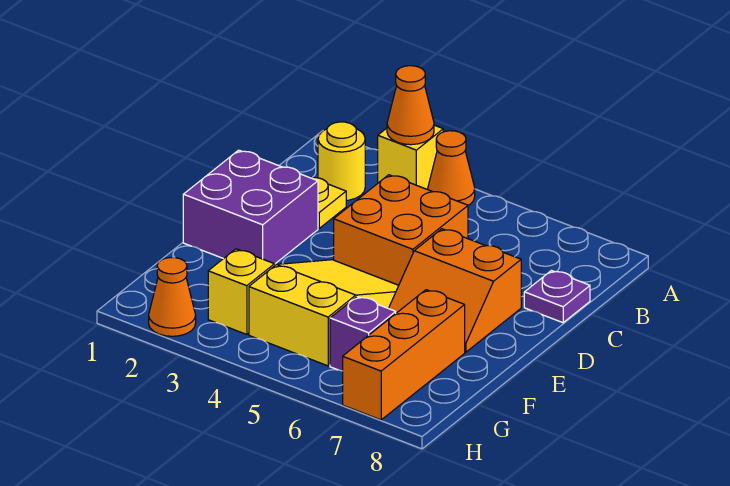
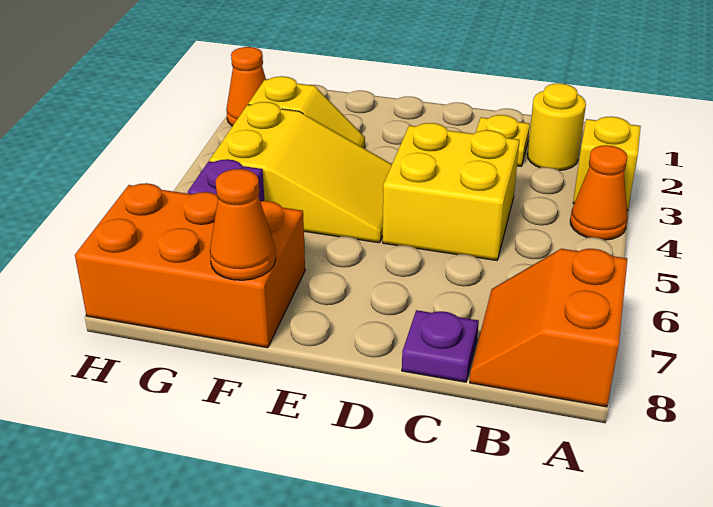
orange cone A3 level 2 -> orange cone F8 level 2
orange brick C4:D5 level 1 -> yellow brick C4:D5 level 1
purple brick D1:E2 level 1 -> none
orange slope D6:E7 level 1 top D -> orange slope A7:B8 level 1 top A
orange brick F7:H7 level 1 -> orange brick F7:H8 level 1

